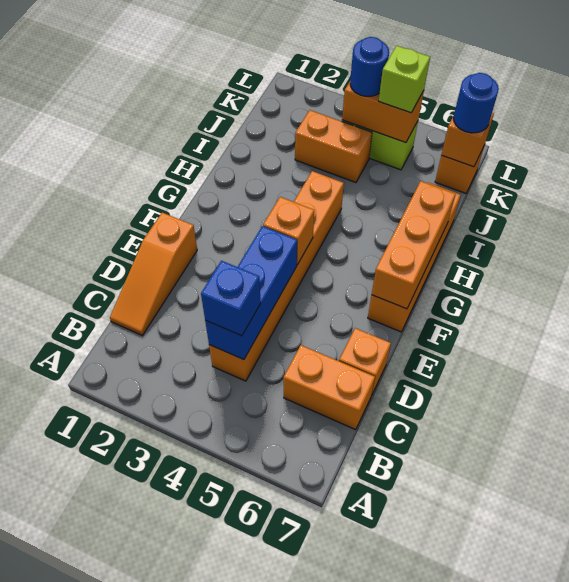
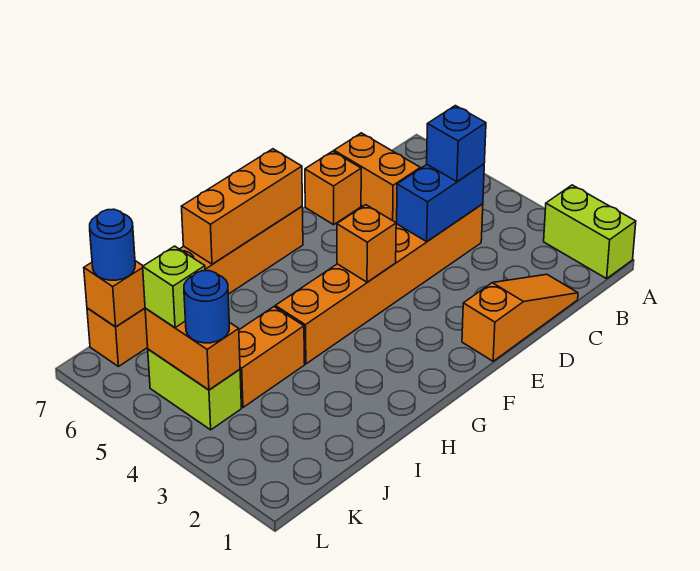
none -> lime brick A1:A2 level 1
blue brick C4:E4 level 2 -> blue brick C4:D4 level 2
orange brick J3:J4 level 1 -> orange brick I4:J4 level 1

